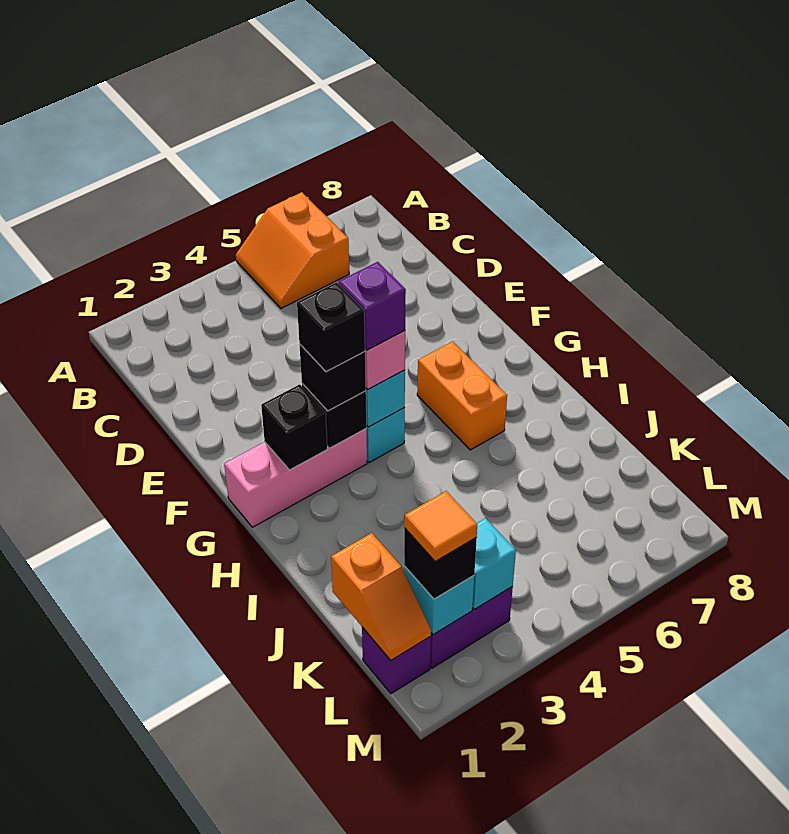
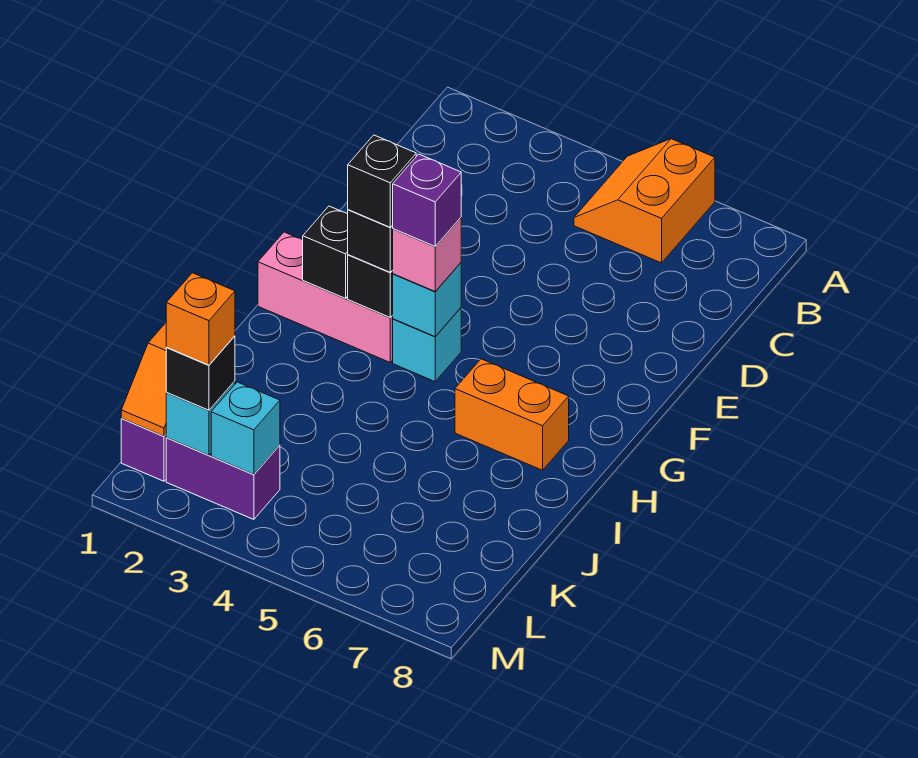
orange brick G6:H6 level 1 -> orange brick H6:H7 level 1
orange tile L2 level 4 -> orange brick L2 level 4

